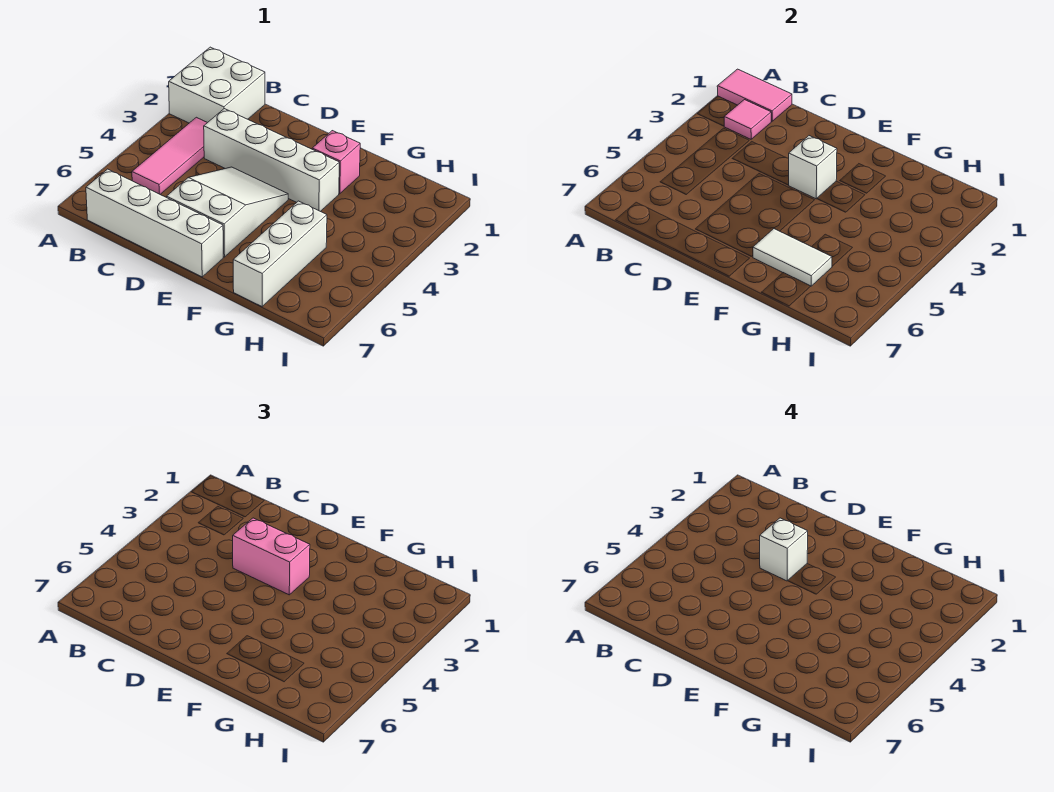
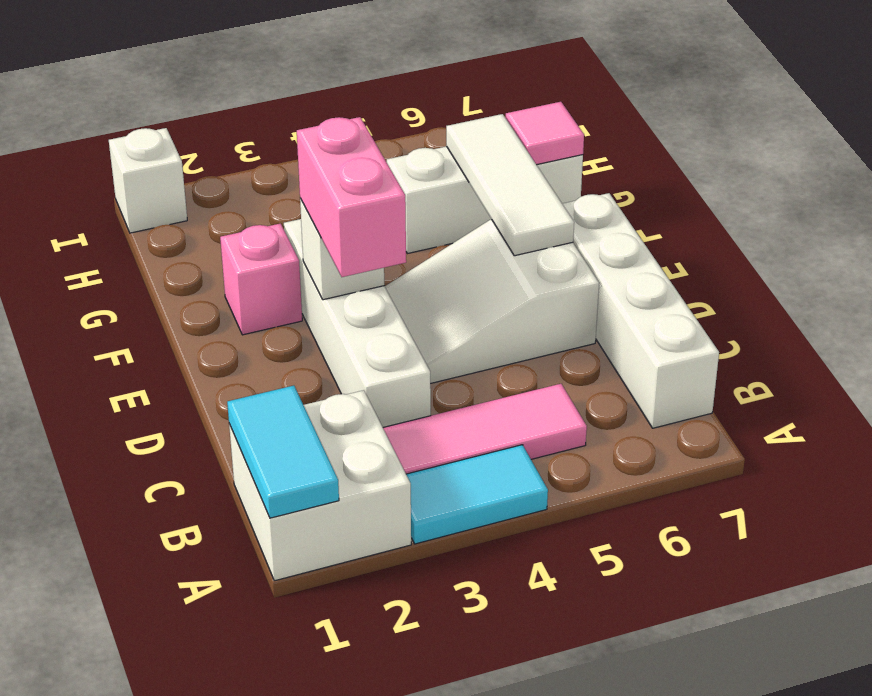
pink tile A1:B1 level 2 -> cyan tile A1:B1 level 2
none -> cyan tile A3:A4 level 1
pink tile B2 level 2 -> pink tile G7 level 2
white brick D3 level 4 -> white brick I1 level 1
white tile F6:G6 level 2 -> white tile E6:G6 level 2

